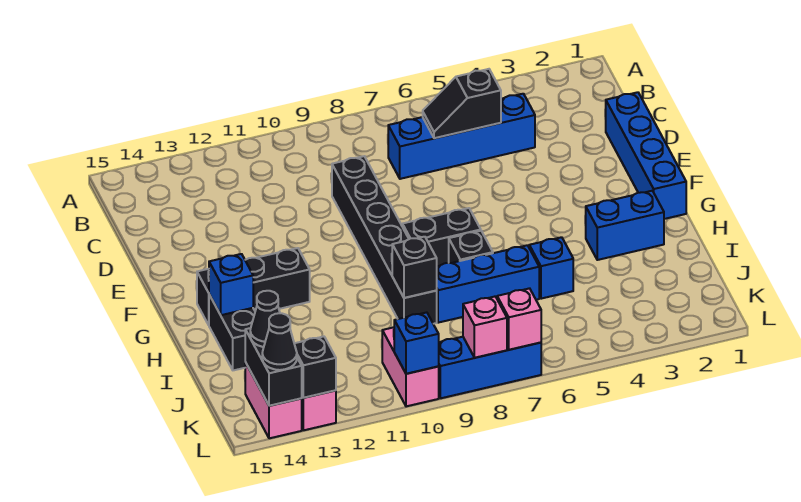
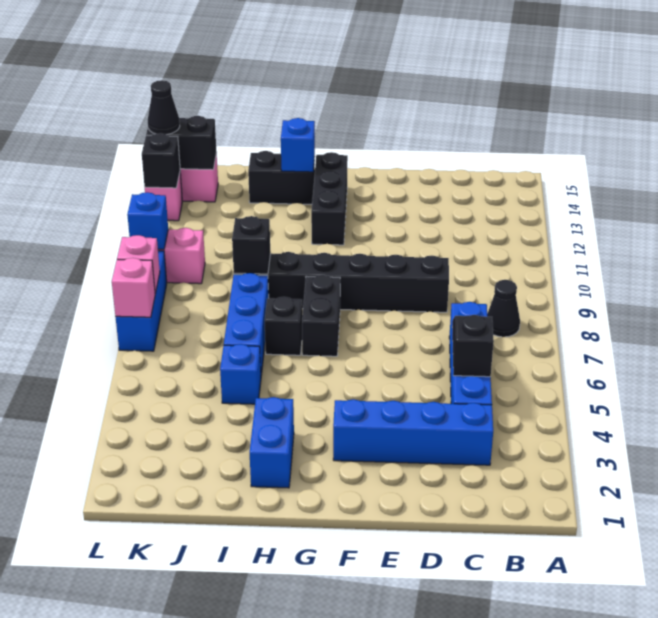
blue brick D1:G1 level 1 -> blue brick C3:F3 level 1
black cone K14 level 3 -> black cone B8 level 1

